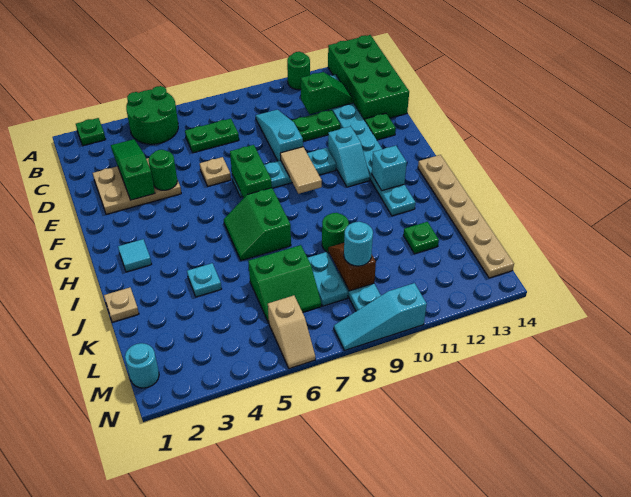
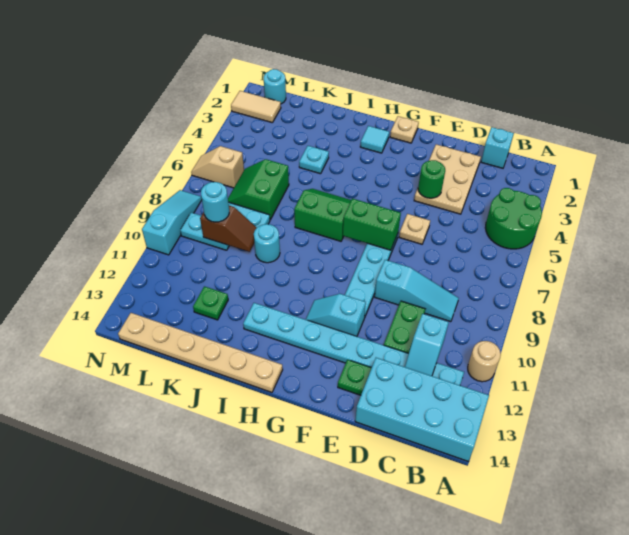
green plate A2 level 1 -> none
green round brick A11 level 1 -> tan round brick A11 level 1
green brick A13:D14 level 1 -> cyan brick A13:D14 level 1
green slope C3:E3 level 2 top E -> none
green plate C6:C7 level 1 -> none
green slope C11:C12 level 2 top 11 -> cyan slope C11:C12 level 2 top 11
tan tile F9:G9 level 2 -> tan tile M2:N2 level 1
cyan brick H12 level 2 -> cyan brick C1 level 1
tan plate J1 level 1 -> tan plate G1 level 1
green round brick J9 level 1 -> cyan round brick J9 level 1

